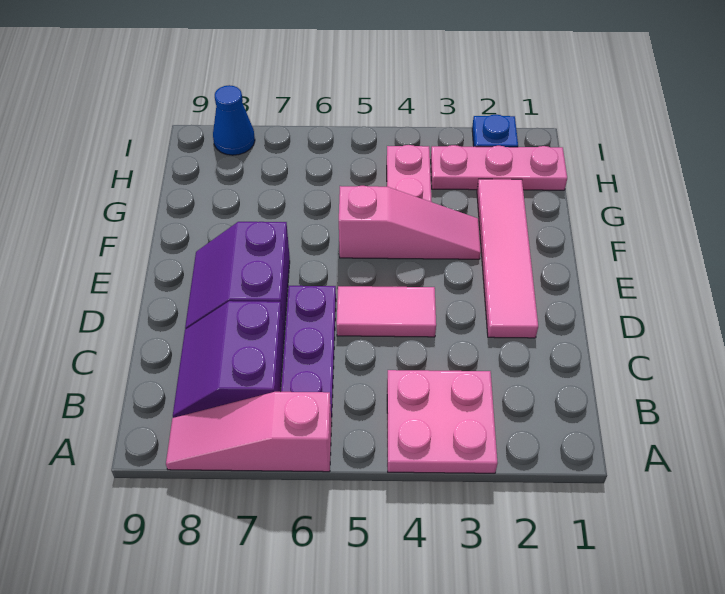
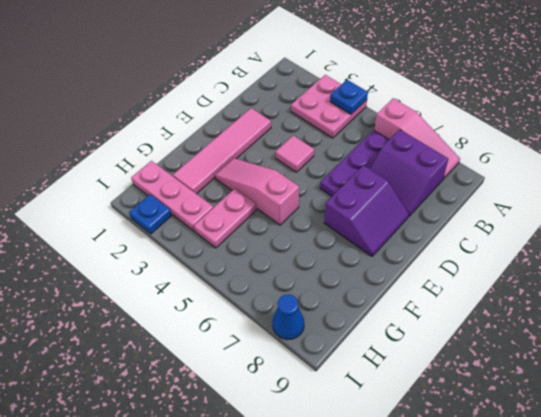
none -> blue plate A4 level 2
purple slope B7:C8 level 1 top 7 -> purple slope B7:C8 level 1 top B
pink tile D4:D5 level 1 -> pink tile D4 level 1

